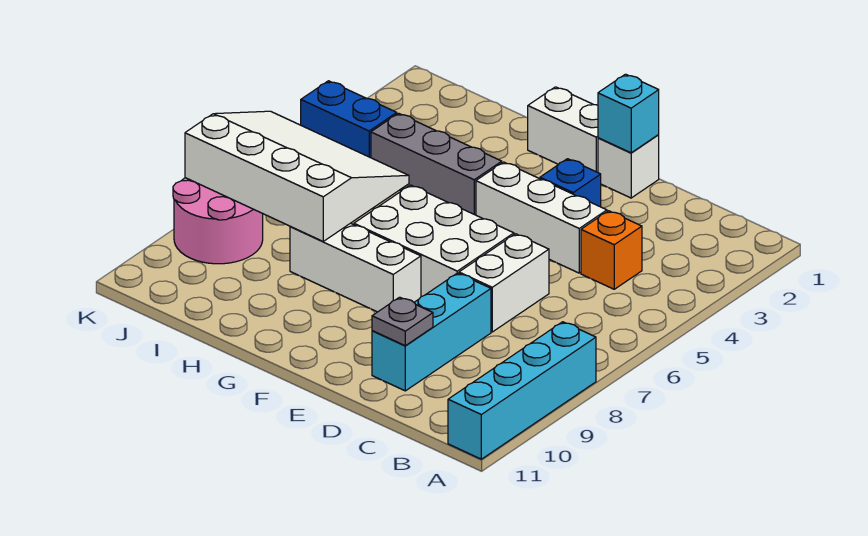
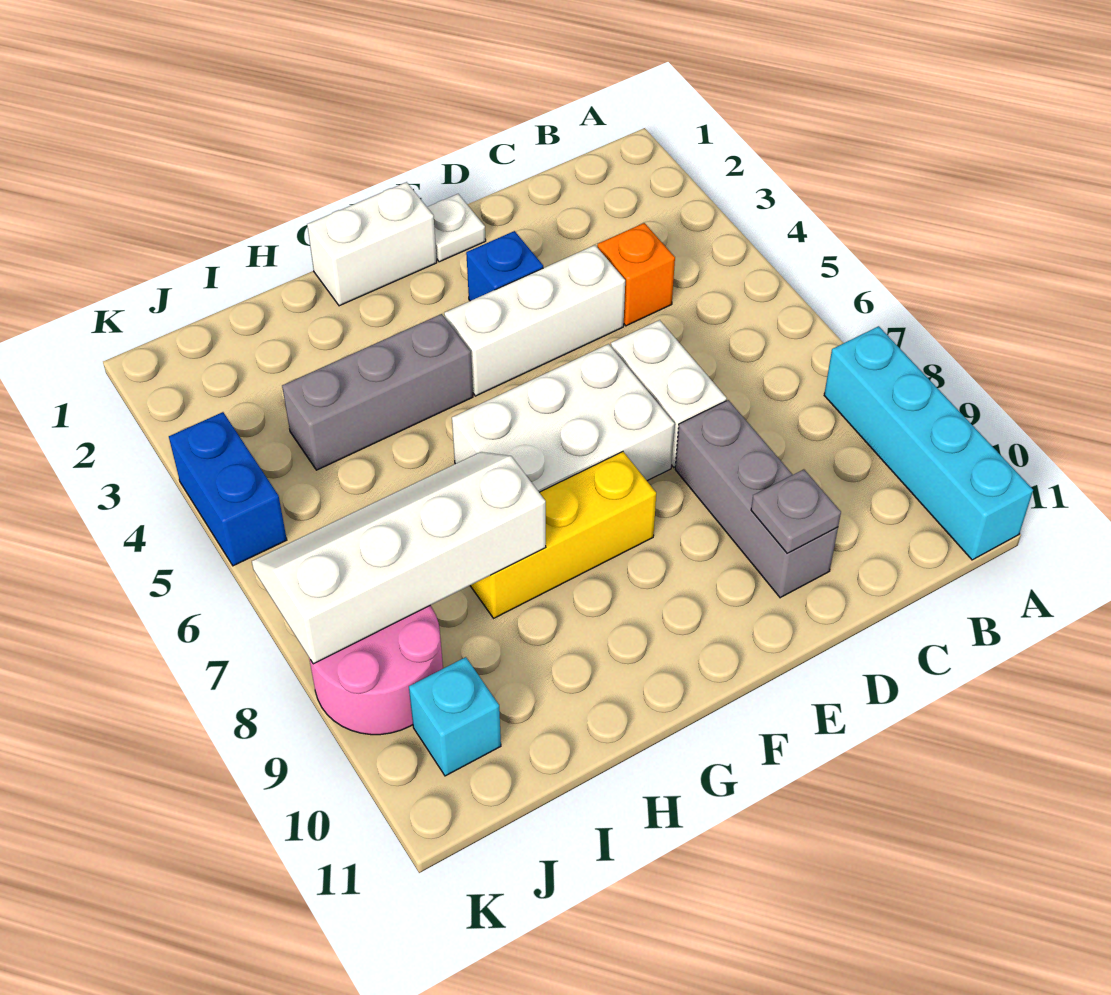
cyan brick D8:D10 level 1 -> grey brick D8:D10 level 1
white brick E1 level 1 -> white plate E1 level 1
cyan brick E1 level 2 -> cyan brick J10 level 1
white brick F8:H8 level 1 -> yellow brick F8:H8 level 1
white slope H6:K8 level 2 top 8 -> white slope H7:K8 level 2 top 8
blue brick J4:K4 level 1 -> blue brick K4:K5 level 1

